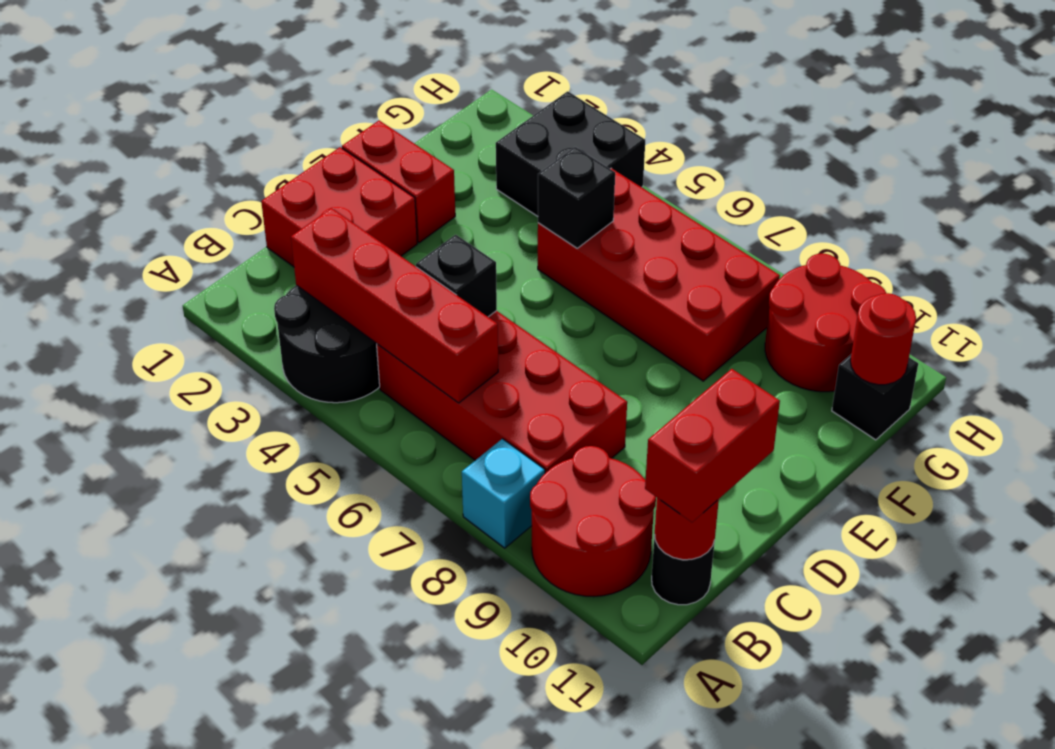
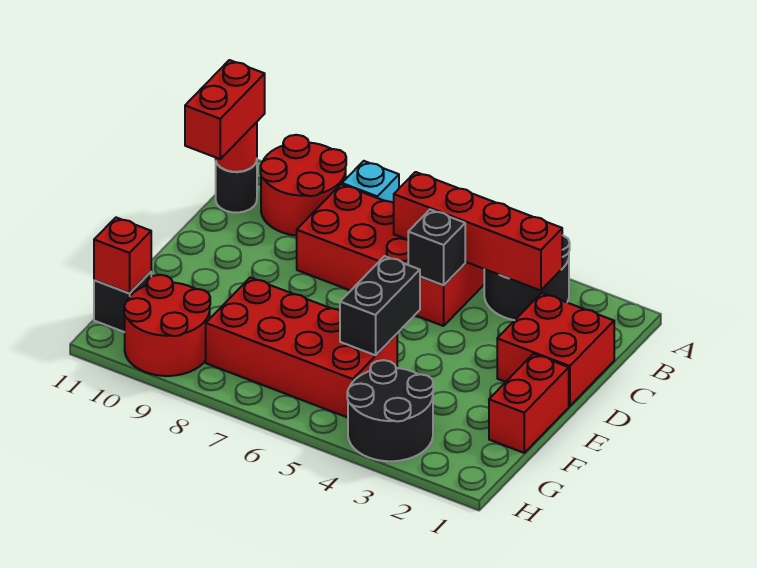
red brick E1:E2 level 1 -> red brick E1:F1 level 1
black brick F5 level 2 -> black brick E5:F5 level 2
black brick G3:H4 level 1 -> black round brick G3:H4 level 1
red round brick G11 level 2 -> red brick G11 level 2

